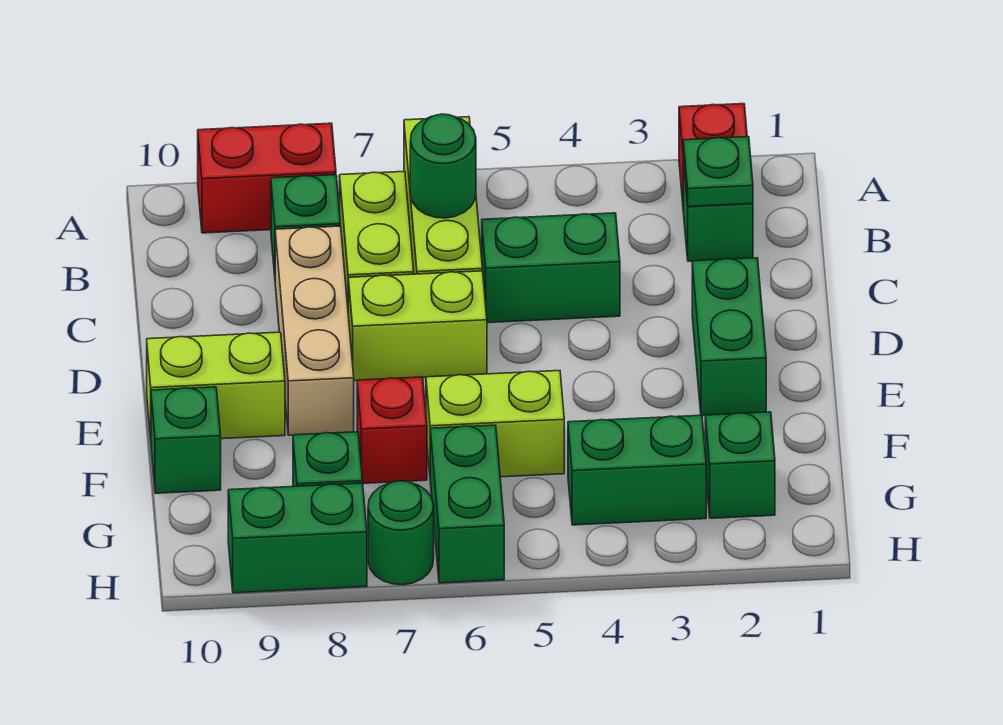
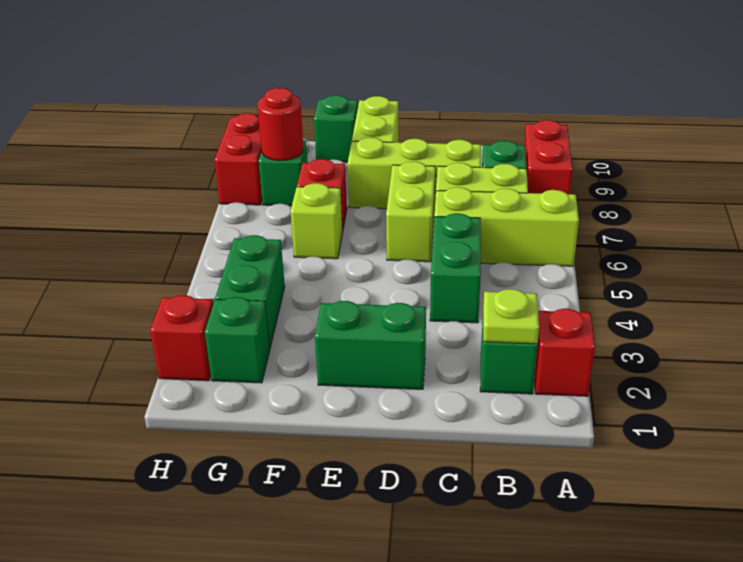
green plate B2 level 2 -> lime plate B2 level 2
green round brick B6 level 2 -> none
tan brick C8:E8 level 1 -> lime brick C8:E8 level 1
lime brick F5:F6 level 1 -> lime brick F6 level 1
green brick G6:H6 level 1 -> none
none -> red round brick G8 level 2
none -> red brick H2 level 1
green round brick H7 level 1 -> none
green brick H8:H9 level 1 -> red brick H8:H9 level 1

